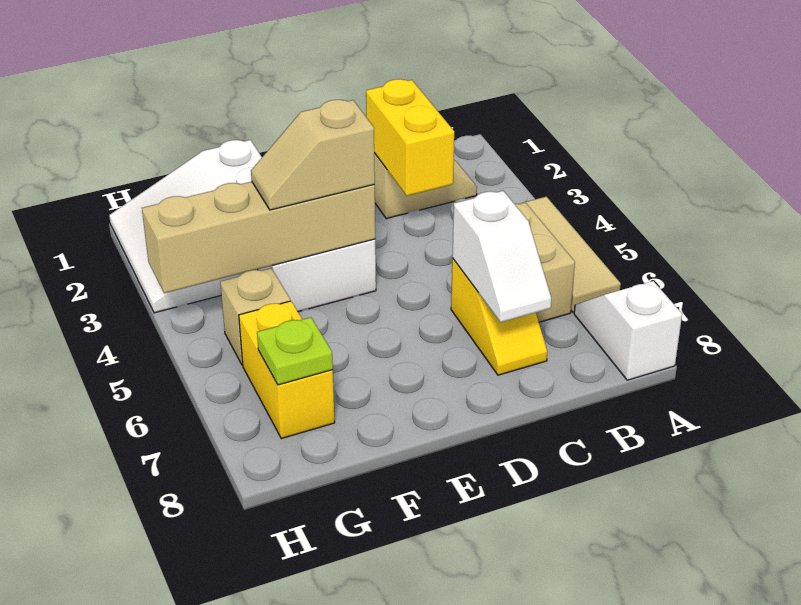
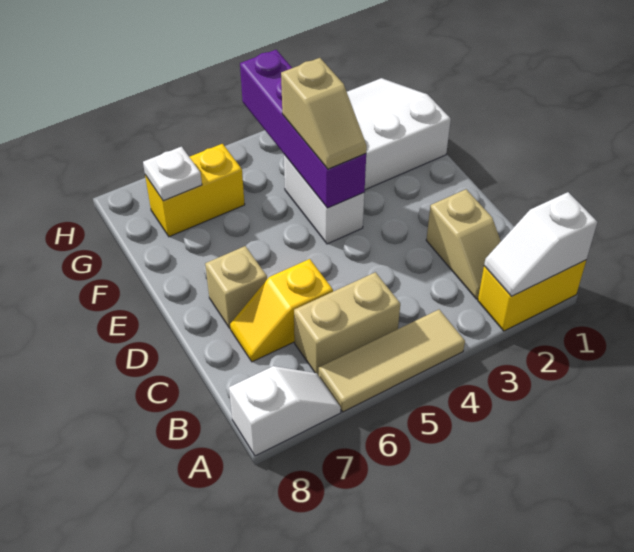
yellow brick C2:C3 level 2 -> yellow brick A1:A2 level 1
white slope C6:C7 level 2 top 6 -> white slope A1:A2 level 2 top 1
tan brick E4:H4 level 2 -> purple brick E4:H4 level 2
tan slope E4:F4 level 3 top E -> tan slope E4:F4 level 3 top F
tan brick G5 level 1 -> tan brick D7 level 1
lime plate G7 level 2 -> white plate G7 level 2

